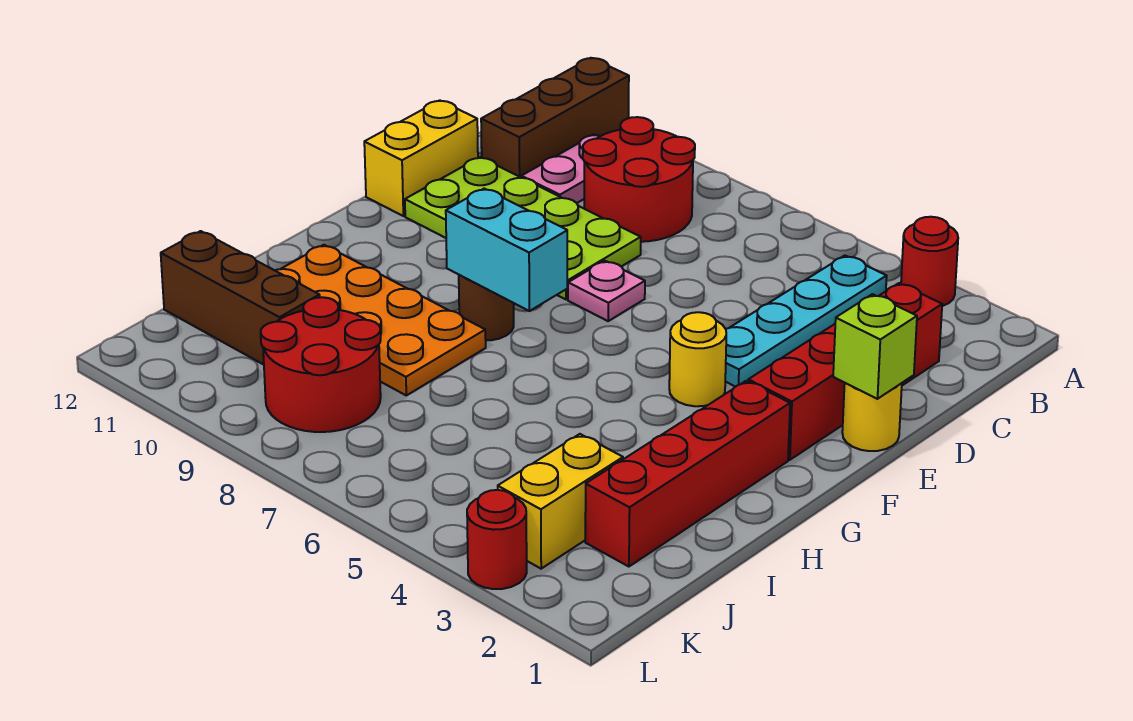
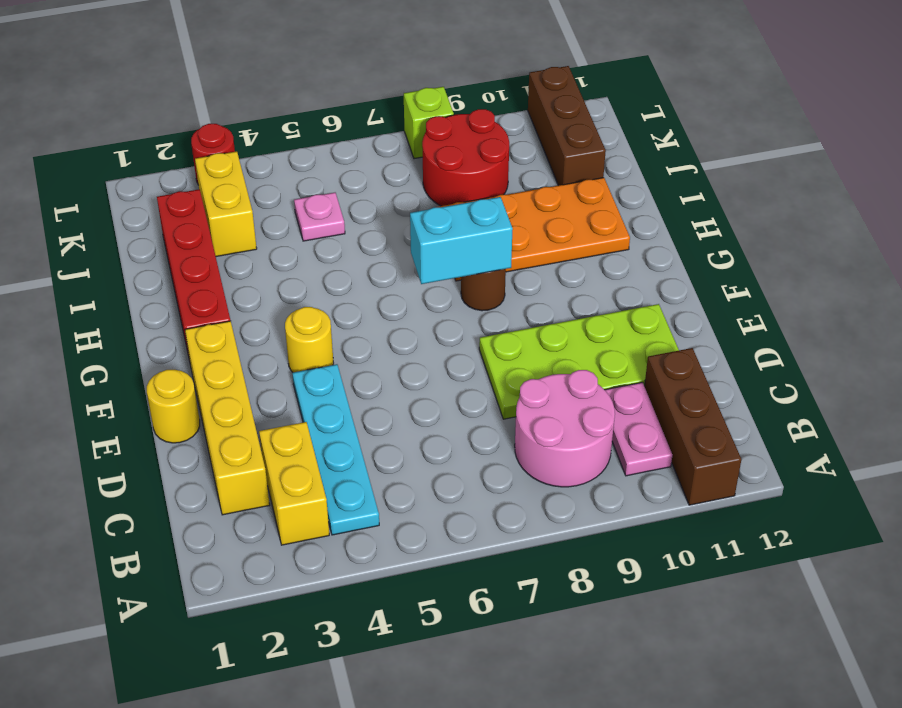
red round brick A3 level 1 -> none
red round brick B8:C9 level 1 -> pink round brick B8:C9 level 1
red brick C2:F2 level 1 -> yellow brick C2:F2 level 1
yellow brick D12:E12 level 1 -> yellow brick B3:C3 level 1
lime brick E1 level 2 -> lime brick L8 level 1
pink plate E7 level 1 -> pink plate J5 level 1
brown brick J10:J12 level 1 -> brown brick J11:L11 level 1

